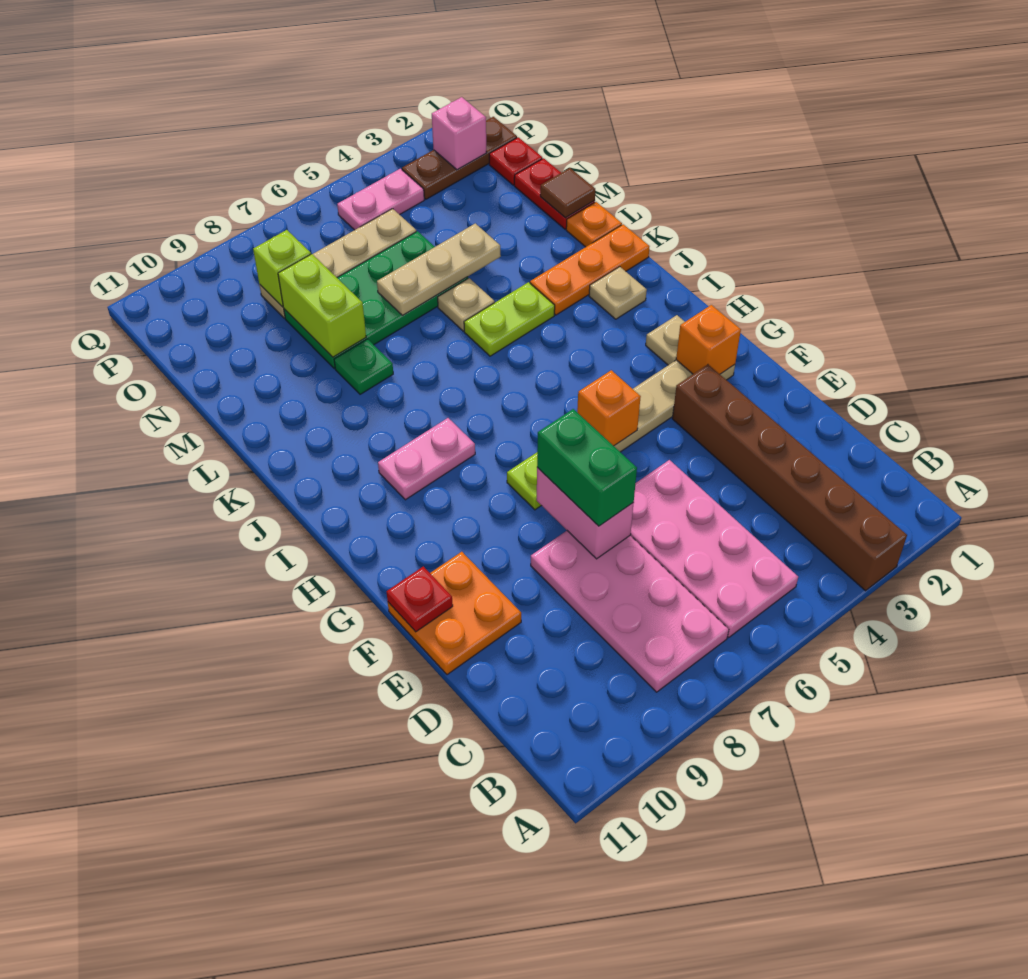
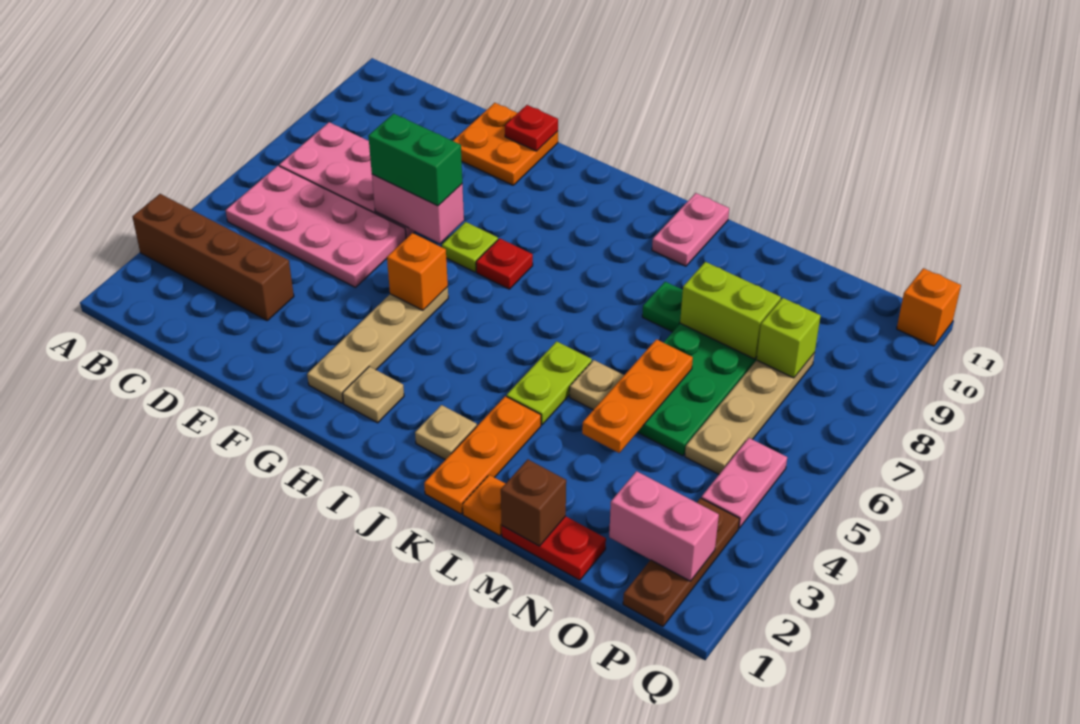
brown brick A3:F3 level 1 -> brown brick A3:D3 level 1
orange brick G2 level 2 -> orange brick Q11 level 1
pink plate I8:I9 level 1 -> pink plate K10:K11 level 1
brown tile M1 level 2 -> brown brick M1 level 2
tan plate M4:M6 level 2 -> orange plate M4:M6 level 2
red plate O1 level 1 -> red plate H7 level 1
pink brick P2 level 2 -> pink brick O2:P2 level 2

